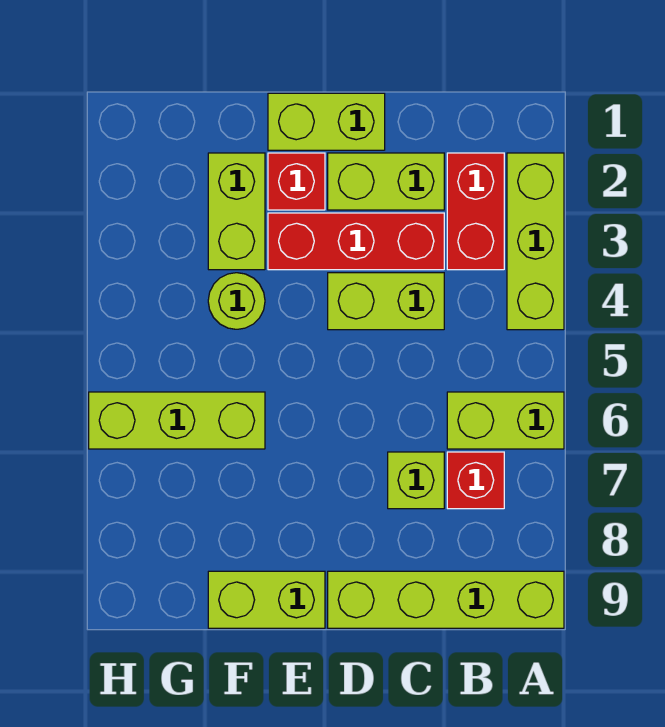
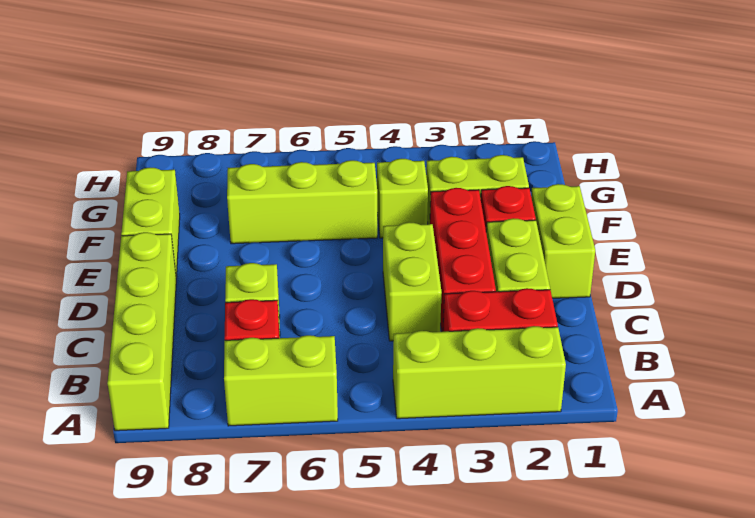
lime brick A6:B6 level 1 -> lime brick A6:A7 level 1
lime round brick F4 level 1 -> lime brick F4 level 1
lime brick F6:H6 level 1 -> lime brick F5:F7 level 1

